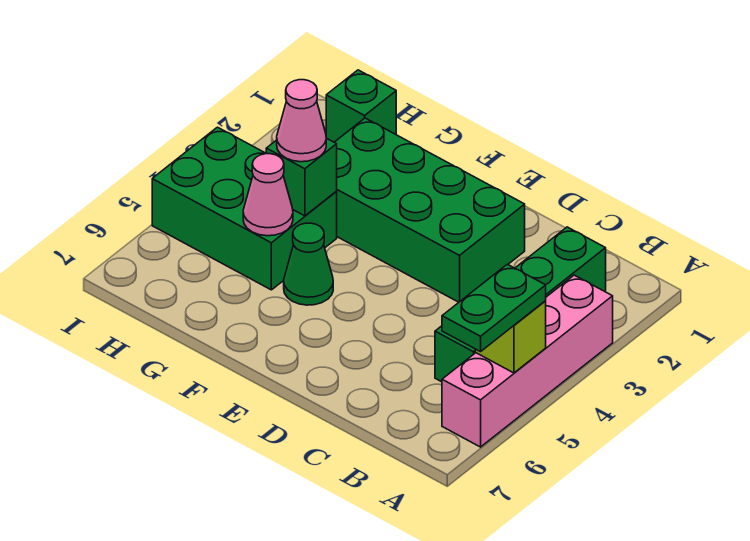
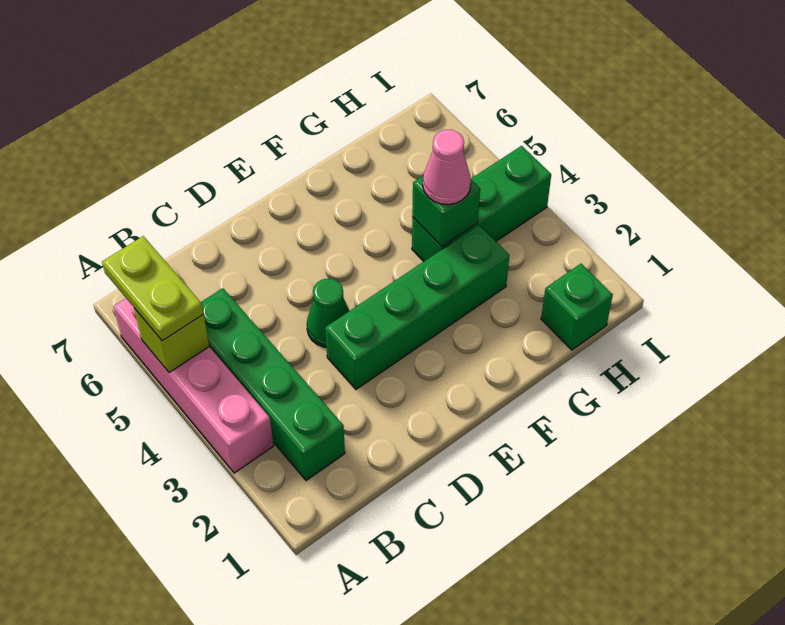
green plate A5:A6 level 3 -> lime plate A5:A6 level 3
green brick D2:G3 level 1 -> green brick D3:G3 level 1
green cone F5 level 1 -> green cone D4 level 1
green brick G4:I5 level 1 -> green brick G4:I4 level 1
pink cone G5 level 2 -> none

